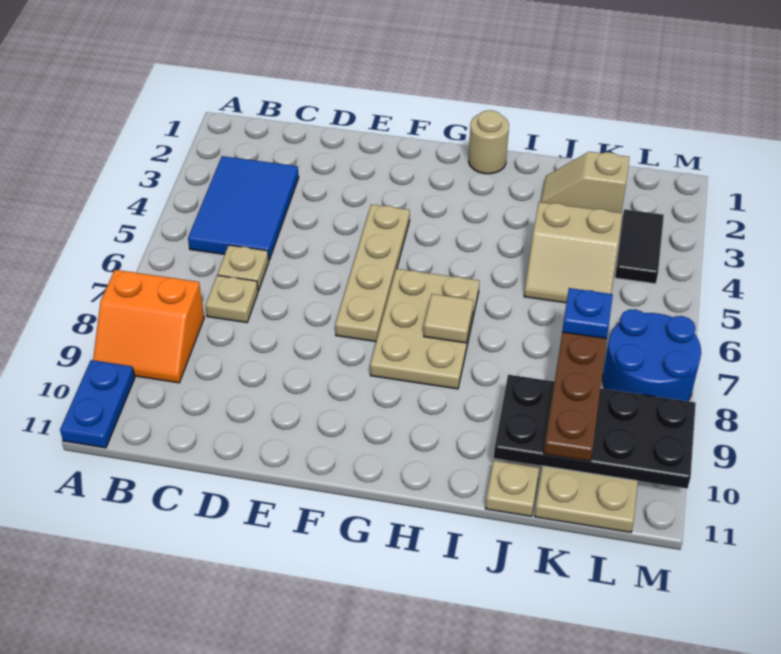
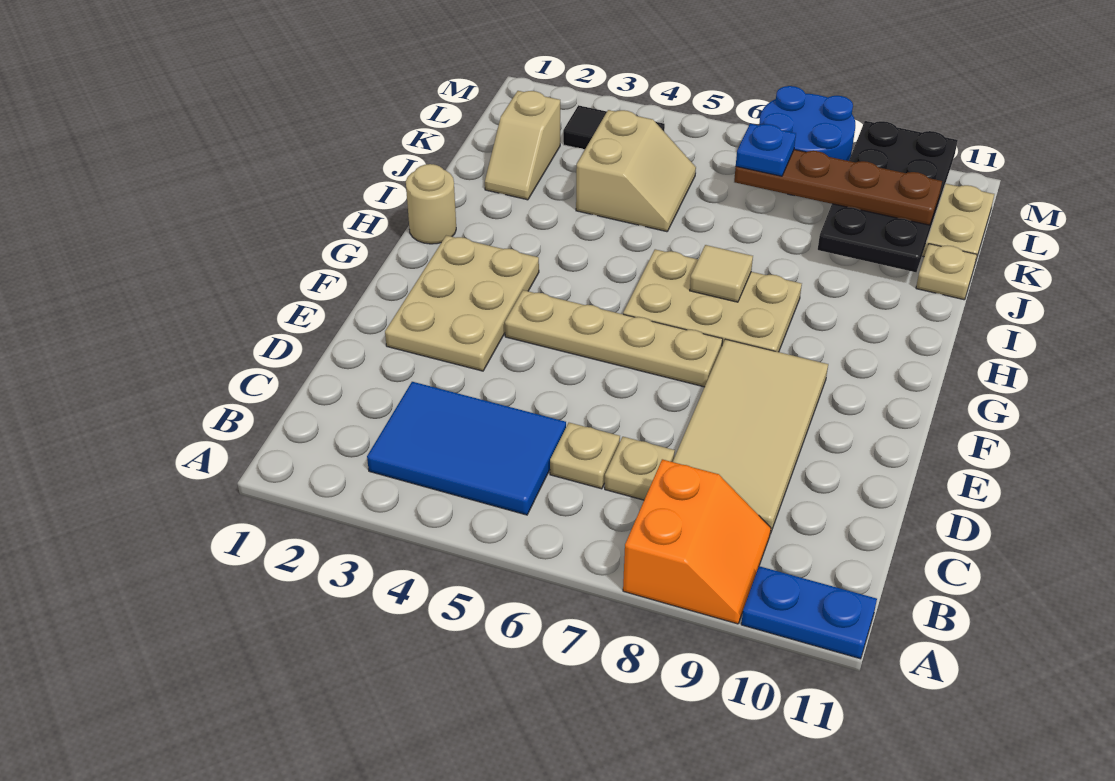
none -> tan tile C8:F9 level 1
none -> tan plate E2:G3 level 1

